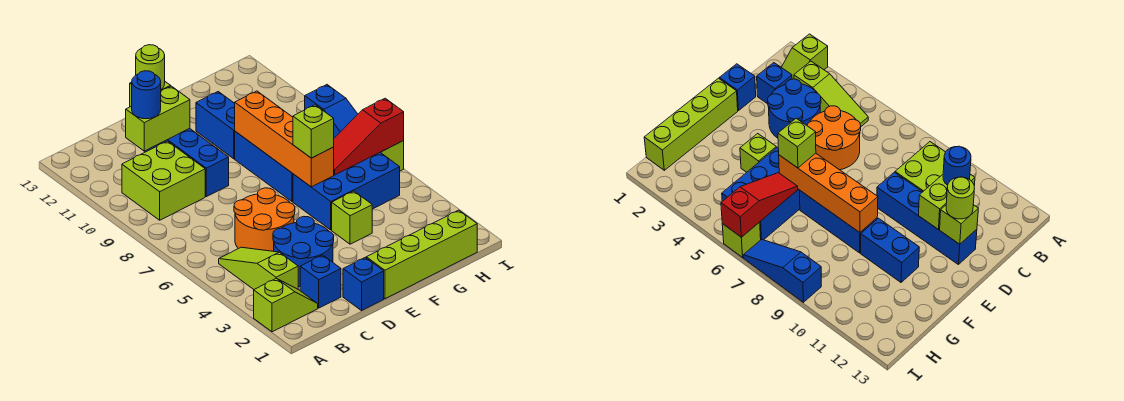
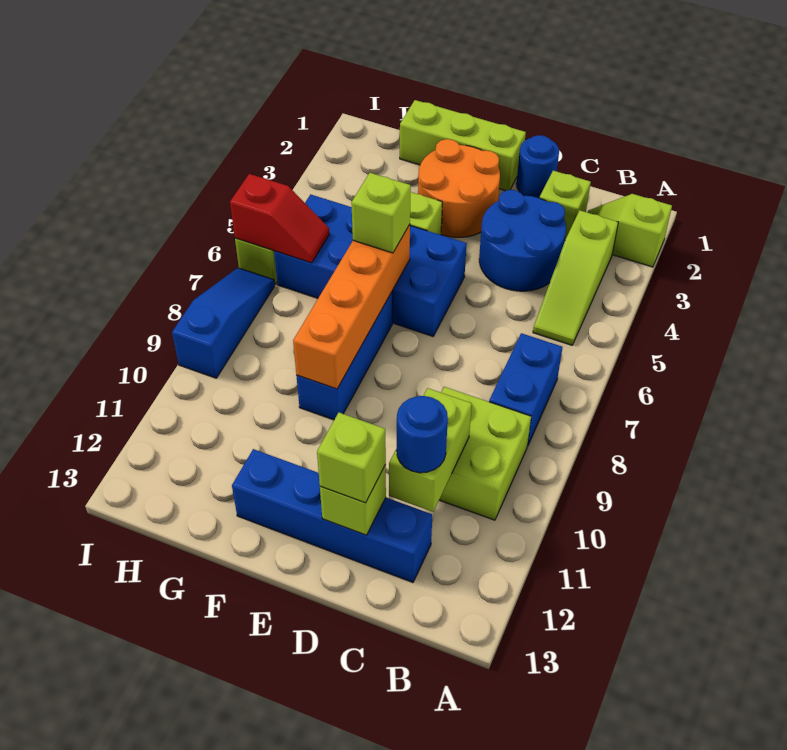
blue brick C2 level 1 -> lime brick C2 level 1
orange round brick C5:D6 level 1 -> orange round brick E2:F3 level 1
lime brick C11:D11 level 2 -> lime brick C10:C11 level 2
blue brick D1 level 1 -> blue round brick D1 level 1
blue brick D9:D12 level 1 -> blue brick C12:F12 level 1
lime round brick D12 level 3 -> lime brick D12 level 3
lime brick E1:H1 level 1 -> lime brick E1:G1 level 1
blue brick F5:H6 level 1 -> blue brick E5:H6 level 1
blue brick F10:F11 level 1 -> blue brick B7:B8 level 1
red slope G6:I6 level 2 top I -> red slope H6:I6 level 2 top I

